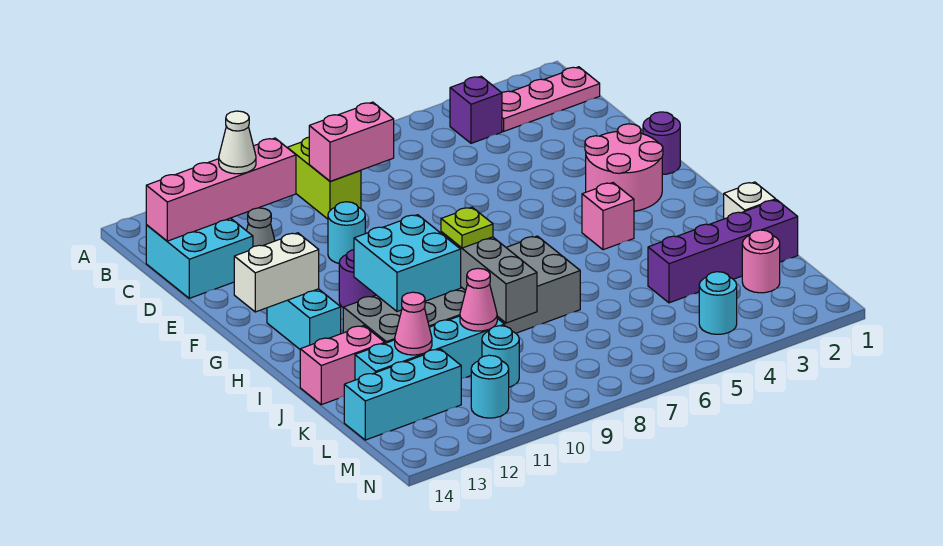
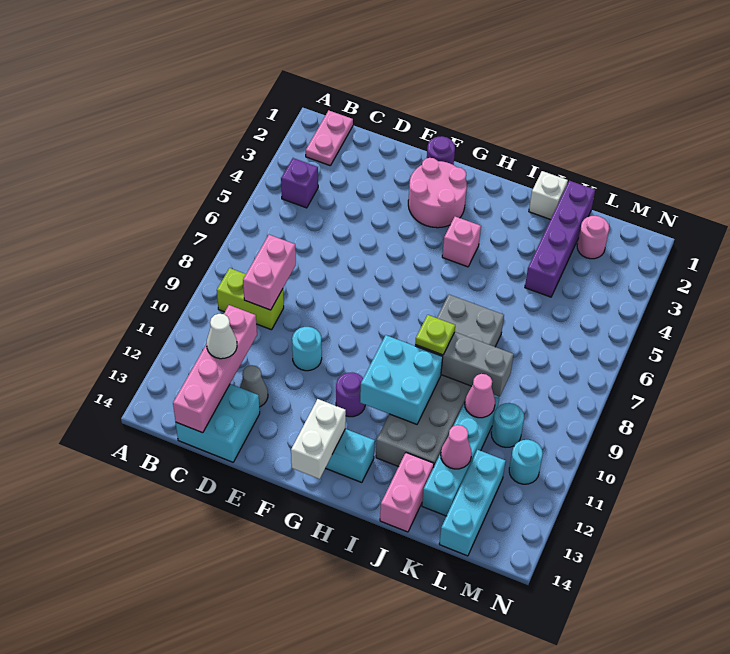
pink plate B1:B3 level 1 -> pink plate B1:B2 level 1
cyan round brick M4 level 1 -> none

